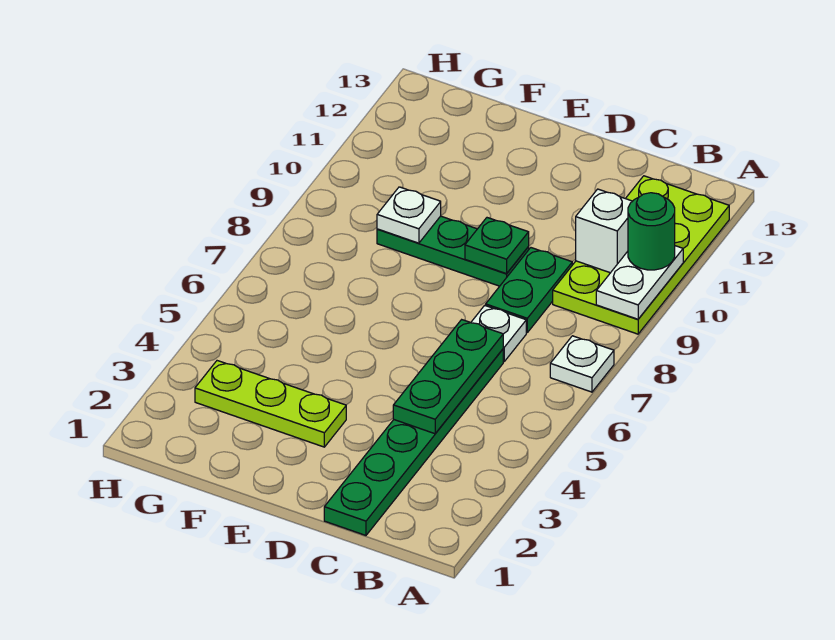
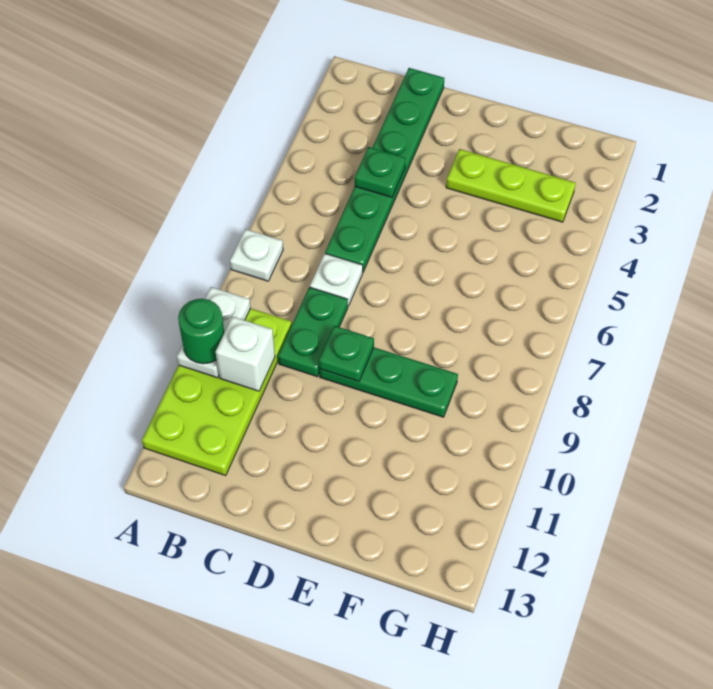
green plate C4:C6 level 2 -> green plate C4 level 2
white plate F9 level 2 -> none

